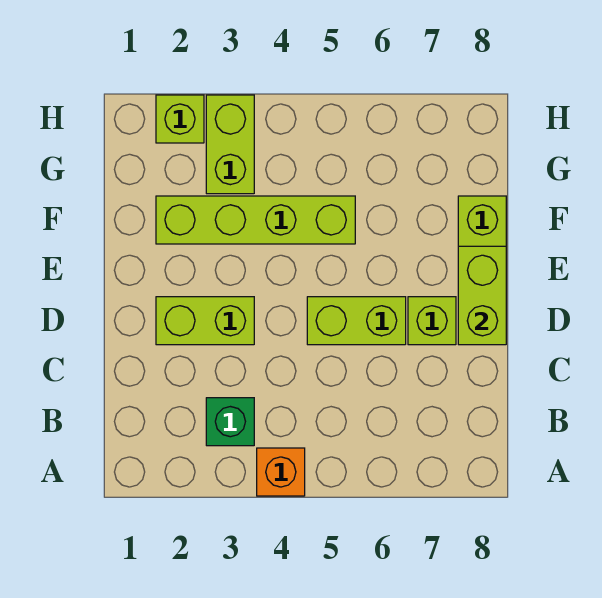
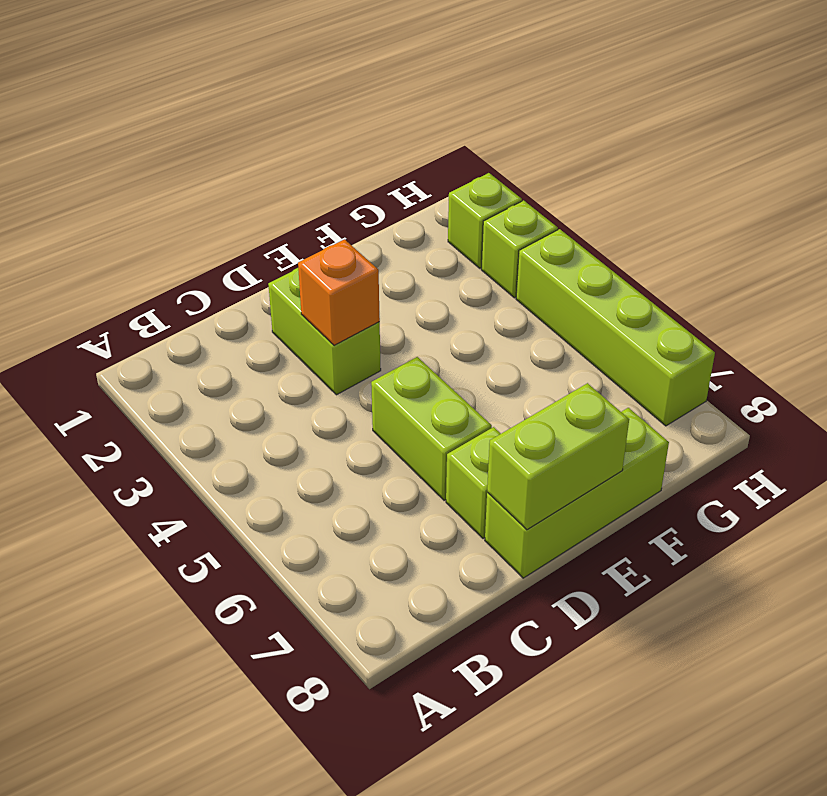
orange brick A4 level 1 -> orange brick D3 level 2
green brick B3 level 1 -> none
lime brick F2:F5 level 1 -> lime brick H4:H7 level 1
lime brick G3:H3 level 1 -> lime brick H3 level 1

